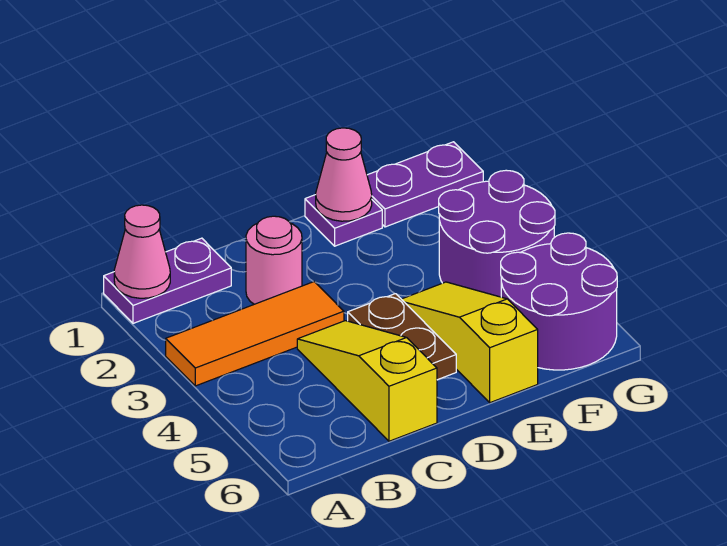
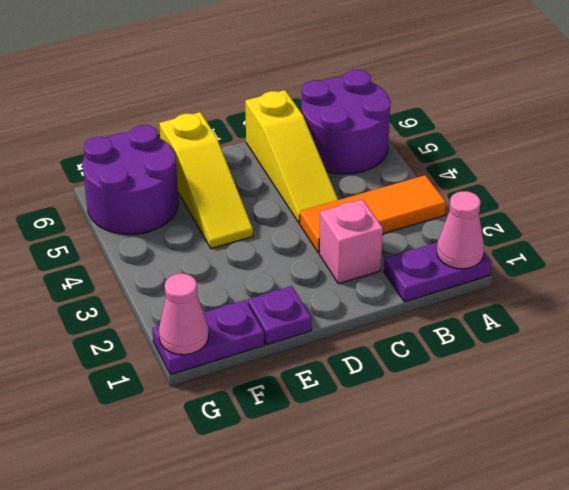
pink round brick C2 level 1 -> pink brick C2 level 1
brown plate D4:D5 level 1 -> none
pink cone E1 level 2 -> pink cone G1 level 2
purple round brick F3:G4 level 1 -> purple round brick A5:B6 level 1

